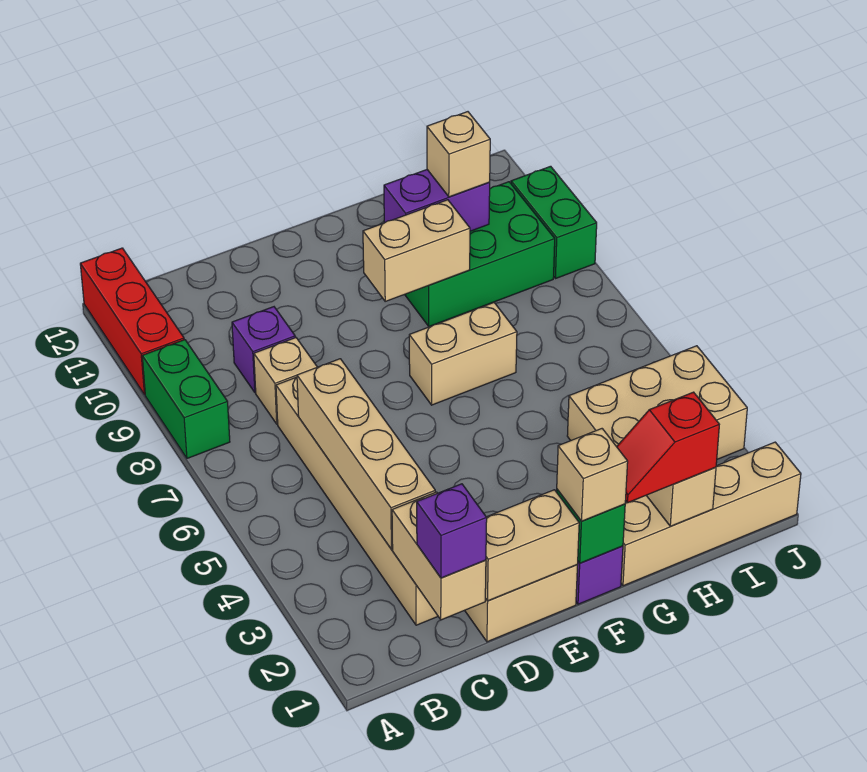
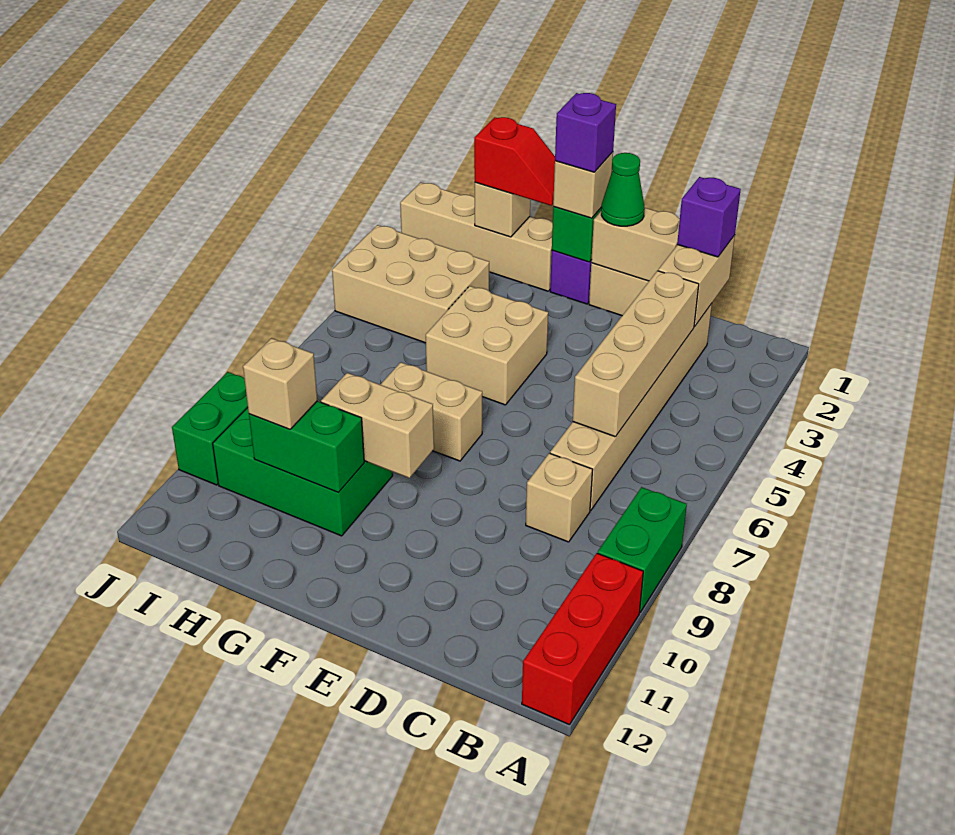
purple brick C9 level 1 -> purple brick F1 level 4
none -> green cone E1 level 3
none -> tan brick F4:G5 level 1
purple brick G10:H10 level 2 -> green brick G10:H10 level 2

